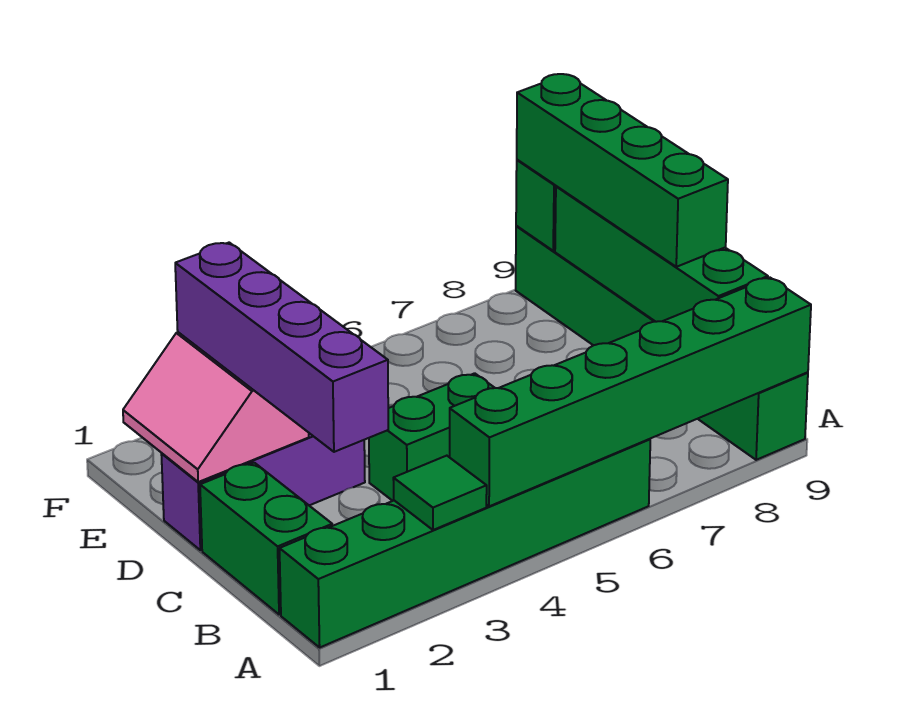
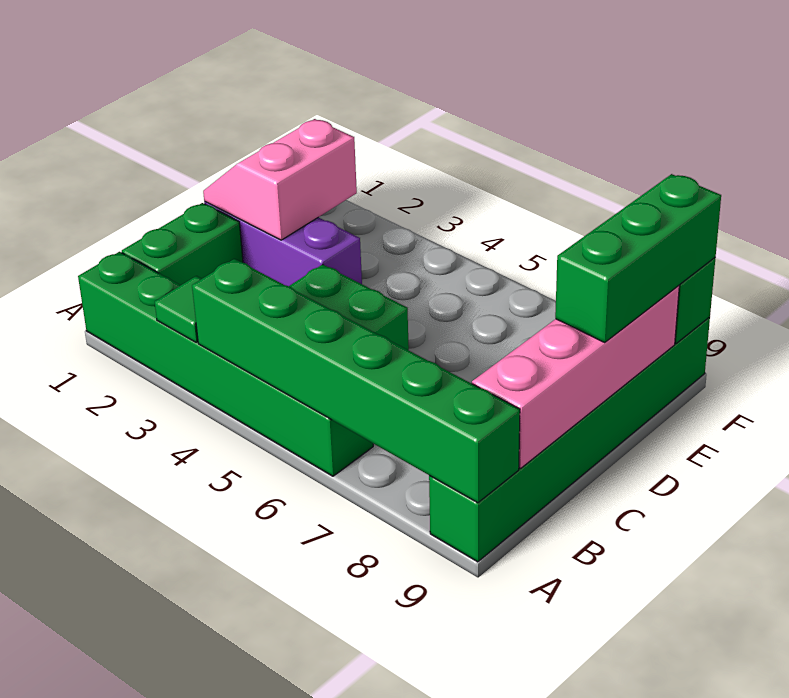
purple brick B2:E2 level 3 -> none
green brick B9:E9 level 2 -> pink brick B9:E9 level 2
green brick C9:F9 level 3 -> green brick D9:F9 level 3

